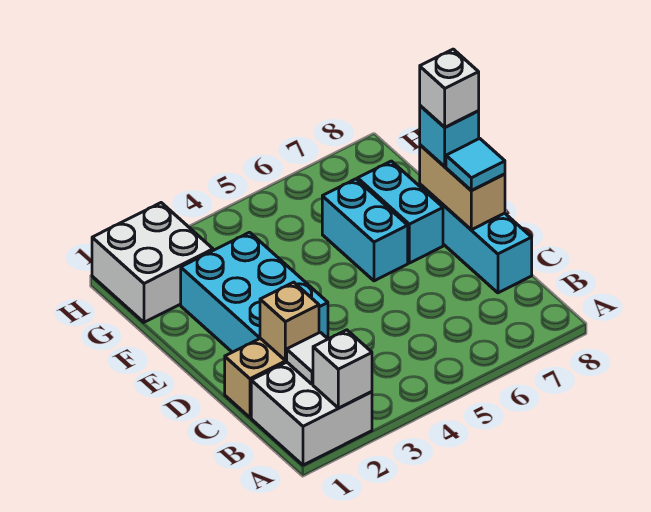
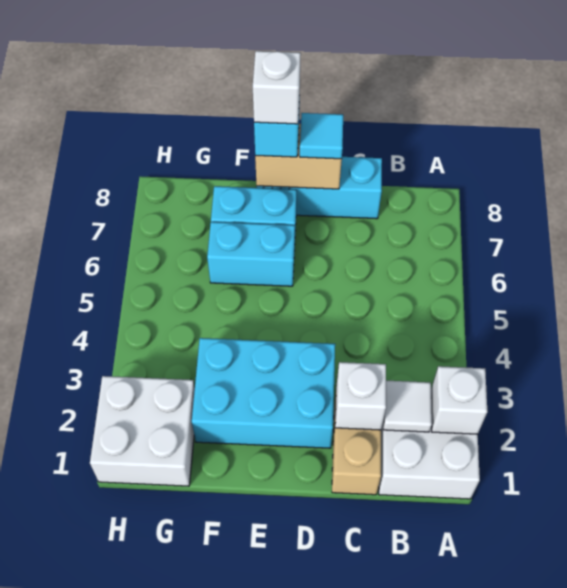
tan brick C2 level 2 -> white brick C2 level 2

